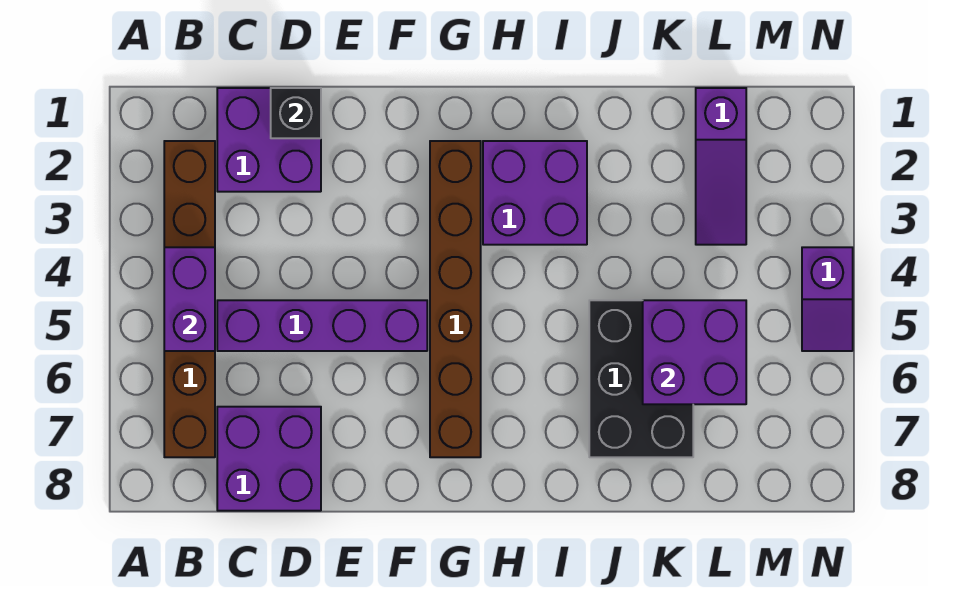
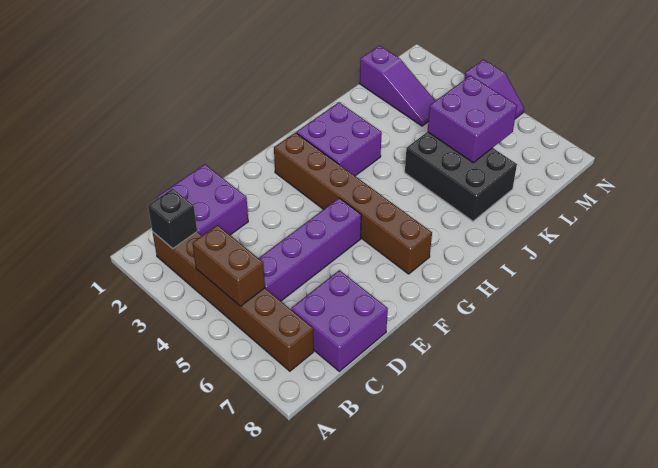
purple brick B4:B5 level 2 -> brown brick B4:B5 level 2
black brick D1 level 2 -> black brick B2 level 2

